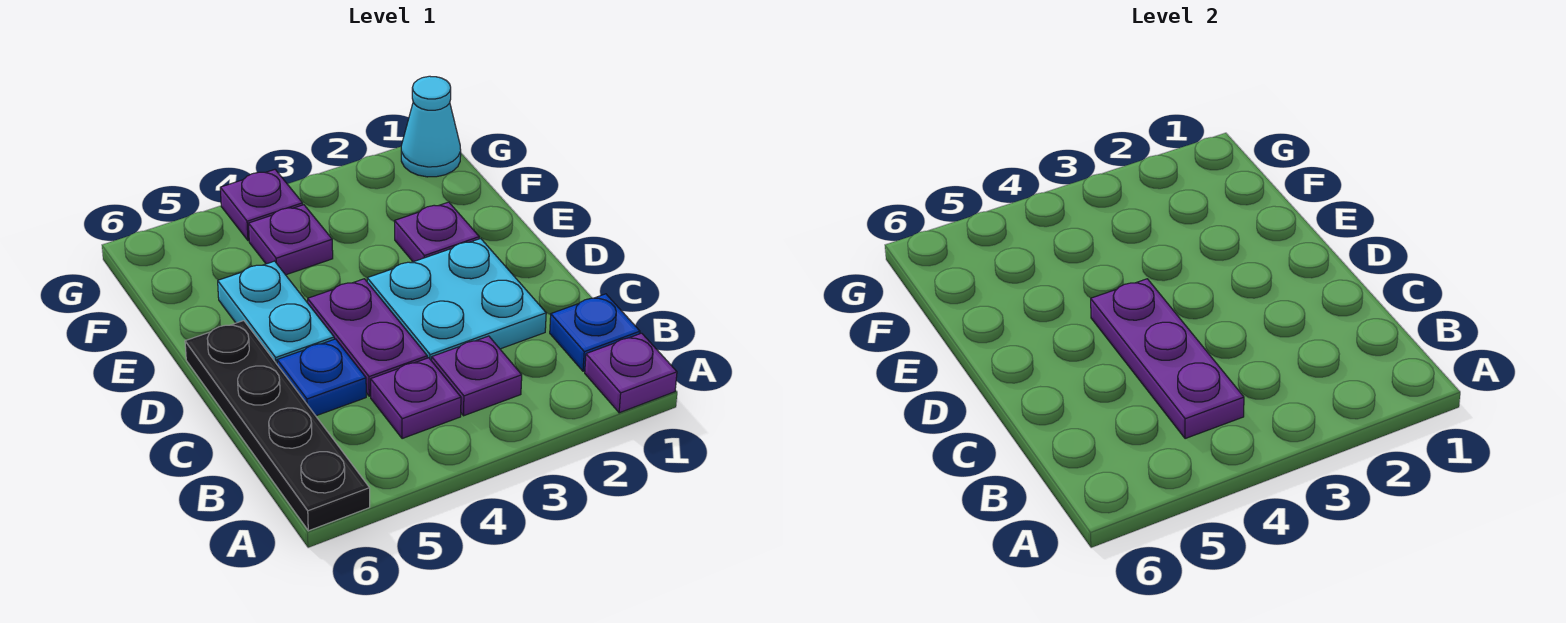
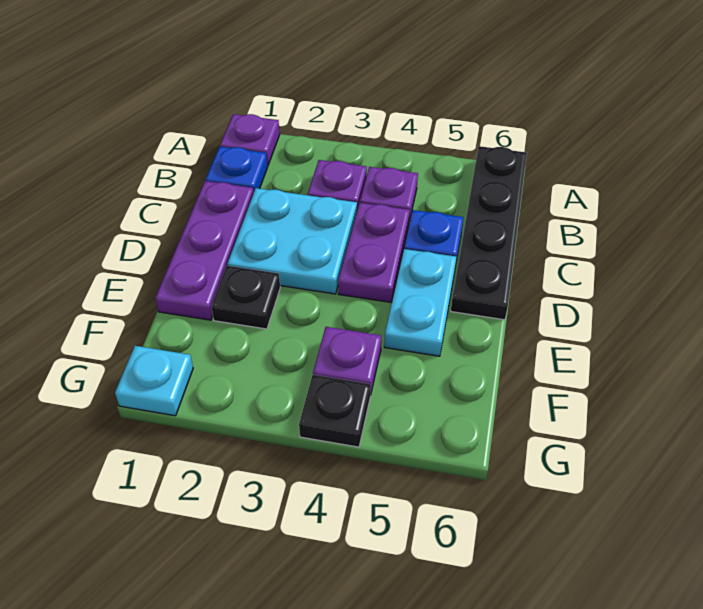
purple plate B4:D4 level 2 -> purple plate C1:E1 level 1
purple plate E2 level 1 -> black plate E2 level 1
cyan cone G1 level 1 -> cyan plate G1 level 1
purple plate G4 level 1 -> black plate G4 level 1

